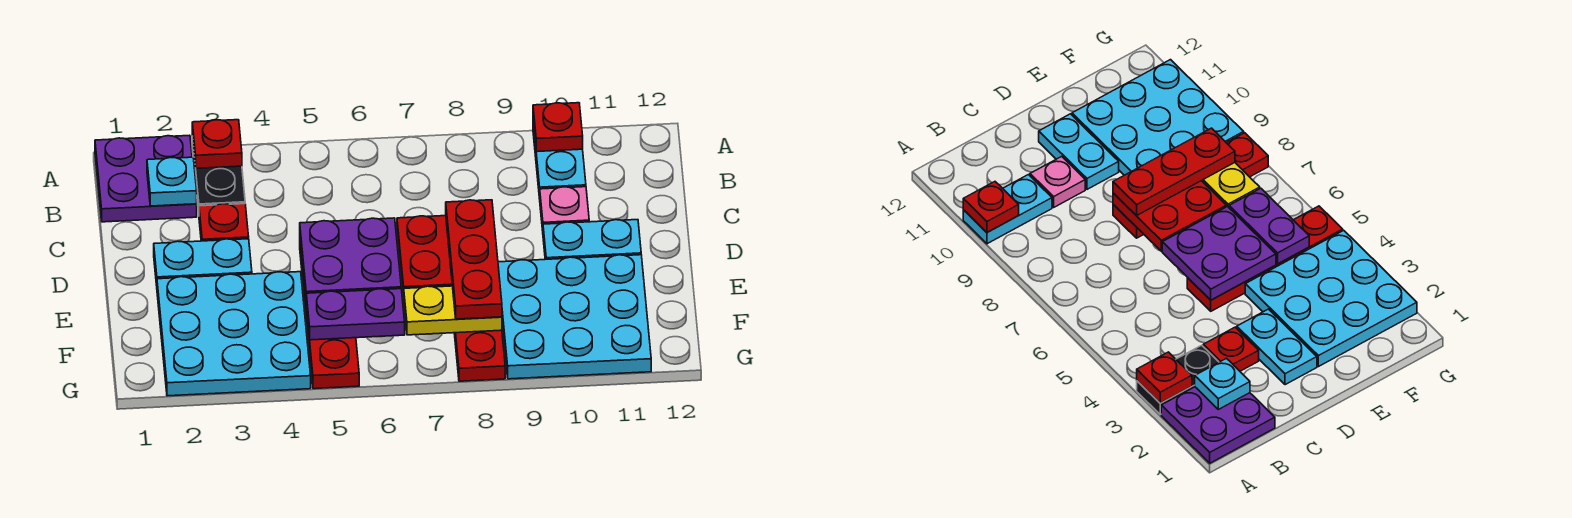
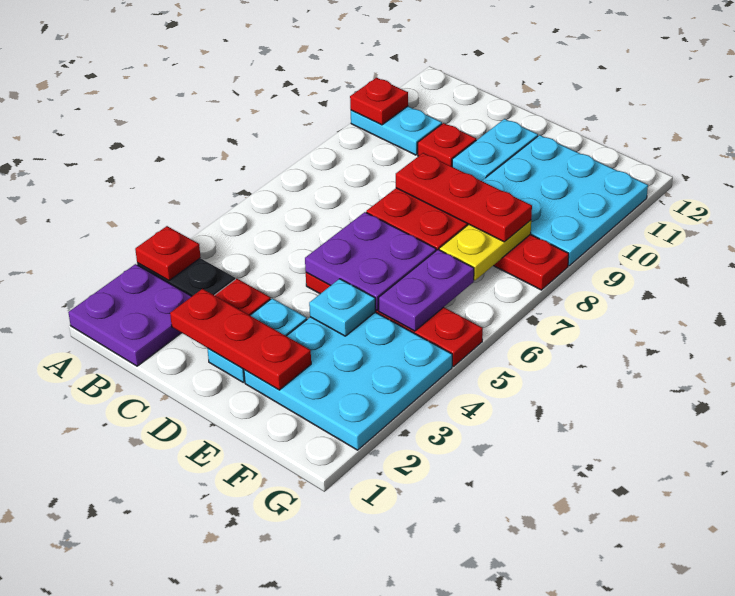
cyan plate B2 level 2 -> cyan plate E4 level 2
none -> red plate C2:E2 level 2
pink plate C10 level 1 -> red plate C10 level 1

